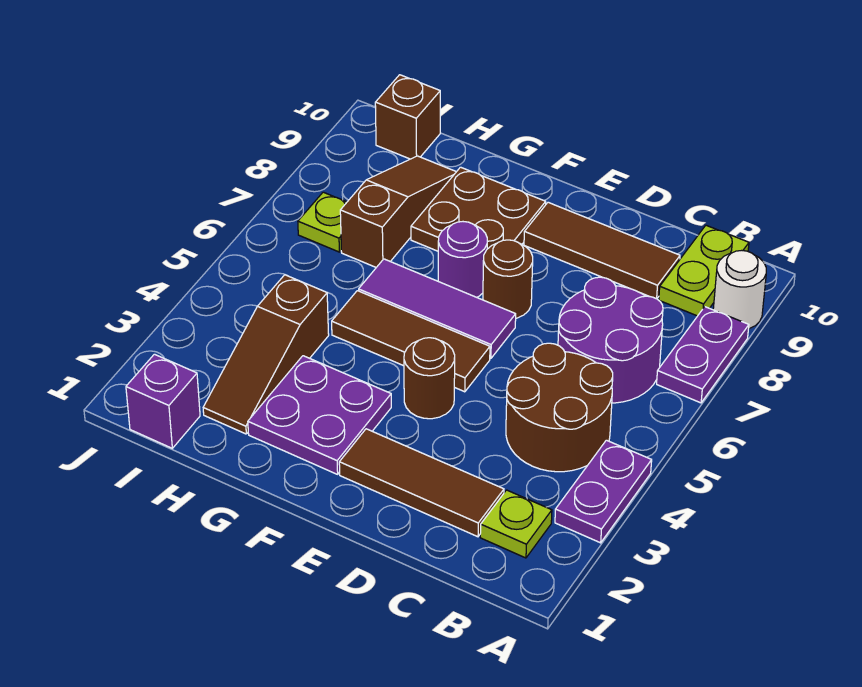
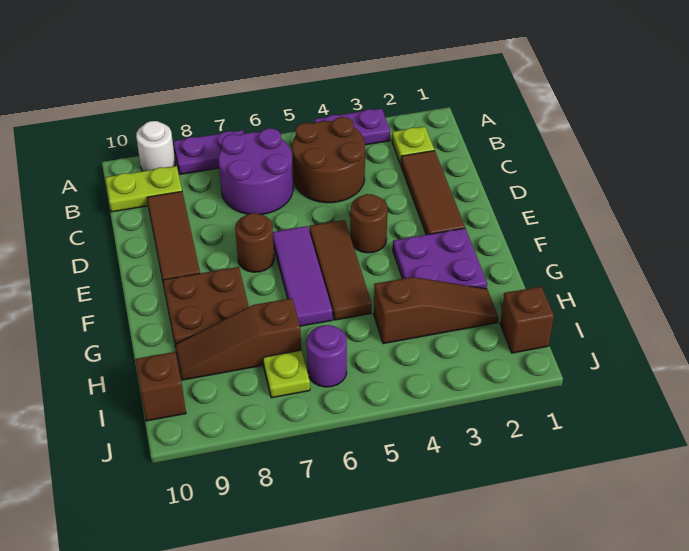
purple round brick F7 level 1 -> purple round brick I6 level 1
purple brick I1 level 1 -> brown brick I1 level 1

